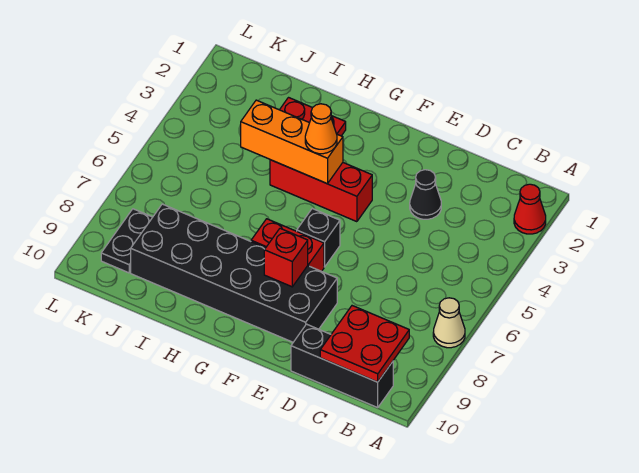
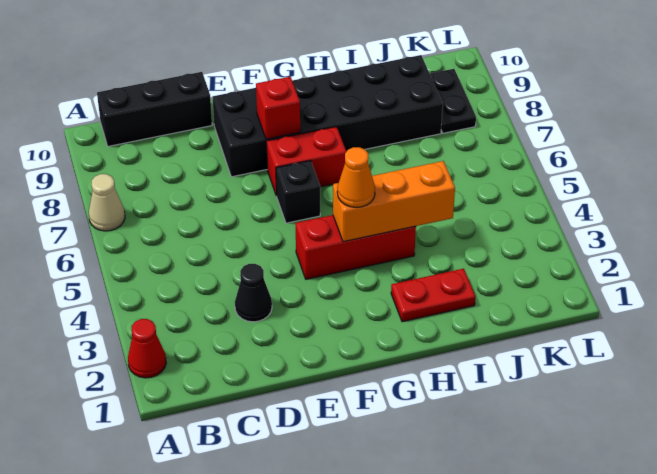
red plate B9:C10 level 2 -> none

